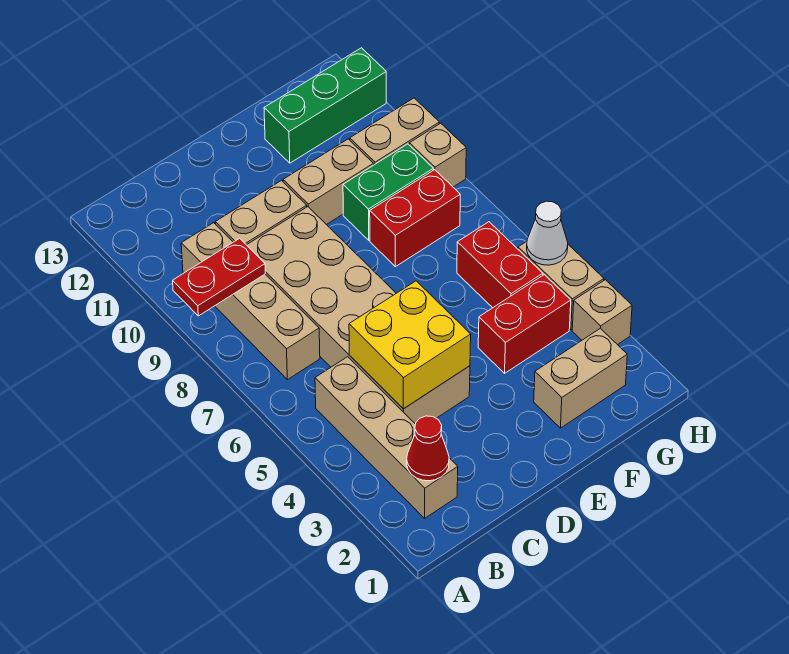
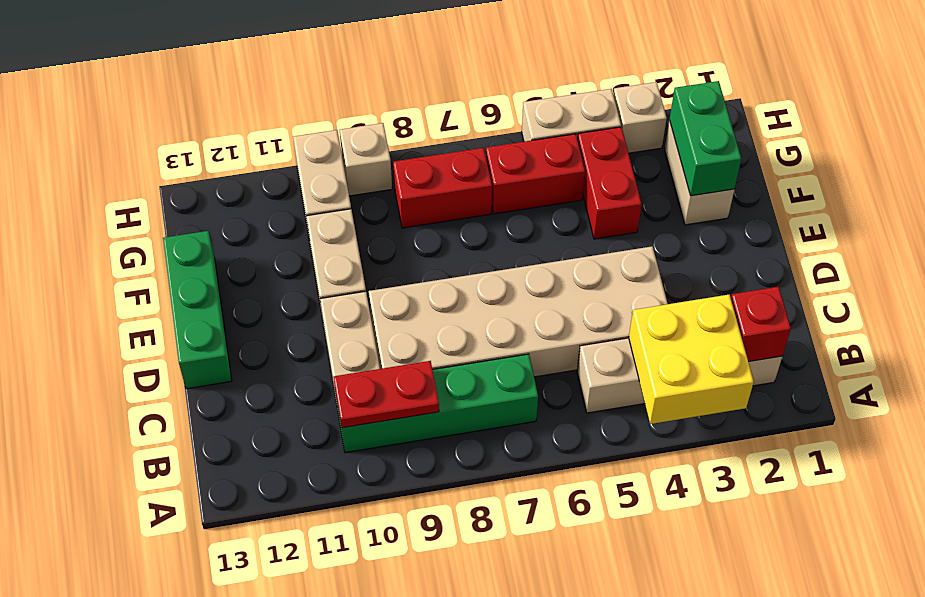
red plate A9:B9 level 2 -> red plate B9:B10 level 2
red cone B2 level 2 -> red brick B2 level 2
tan brick B7:B10 level 1 -> green brick B7:B10 level 1
yellow brick C4:D5 level 2 -> yellow brick A3:B4 level 2
red brick F8:G8 level 1 -> red brick G7:G8 level 1
green brick F9:G9 level 1 -> green brick F2:G2 level 2
green brick F12:H12 level 1 -> green brick D13:F13 level 1
white cone H5 level 2 -> none

